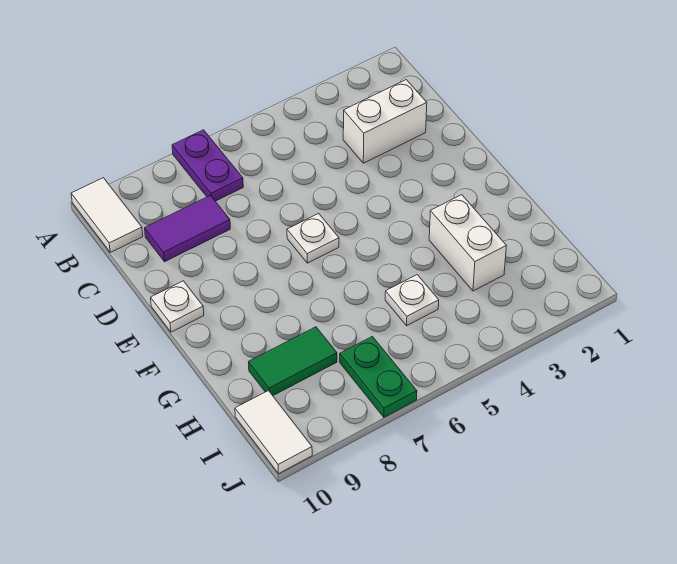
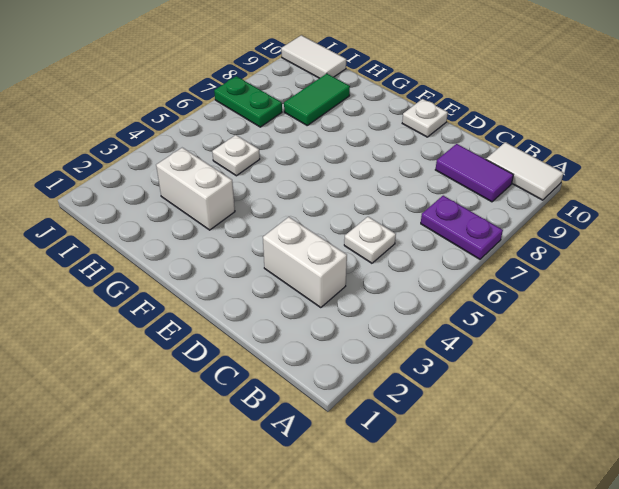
white brick C2:C3 level 1 -> white brick C3:D3 level 1
purple tile C8:C9 level 1 -> purple tile B9:C9 level 1
white plate E6 level 1 -> white plate C5 level 1

